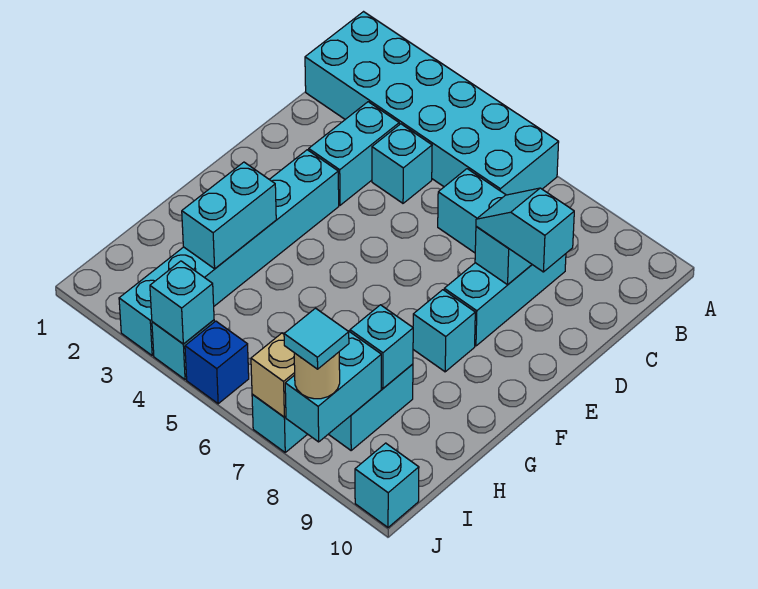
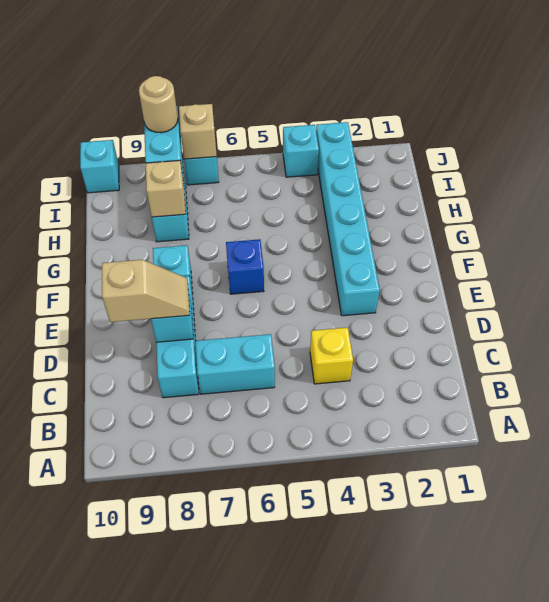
cyan brick A1:B6 level 1 -> none
cyan brick C3:D3 level 1 -> none
cyan brick C4 level 1 -> yellow brick C4 level 1
cyan slope D8:D9 level 3 top 9 -> tan slope D8:D9 level 3 top 9
cyan brick G3:H3 level 2 -> none
cyan brick H8 level 2 -> tan brick H8 level 2
cyan brick J4 level 2 -> none
blue brick J5 level 1 -> blue brick F6 level 1
cyan tile J8 level 4 -> none

